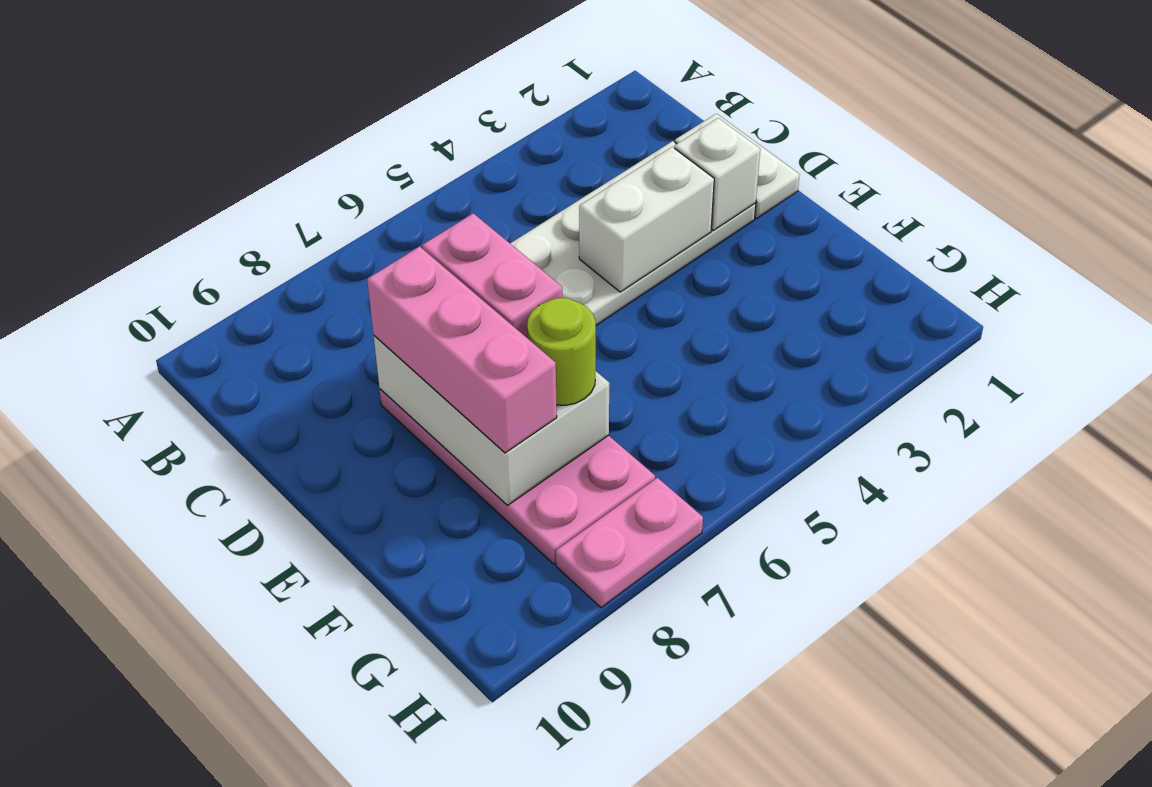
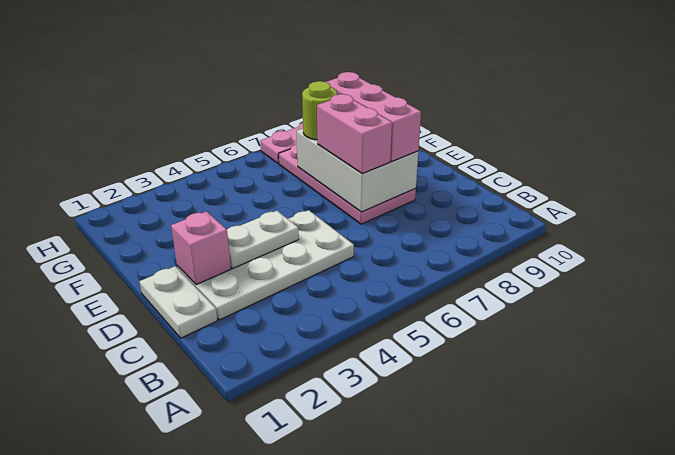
white brick D2 level 2 -> pink brick D2 level 2
white brick D3:D4 level 2 -> white plate D3:D4 level 2

